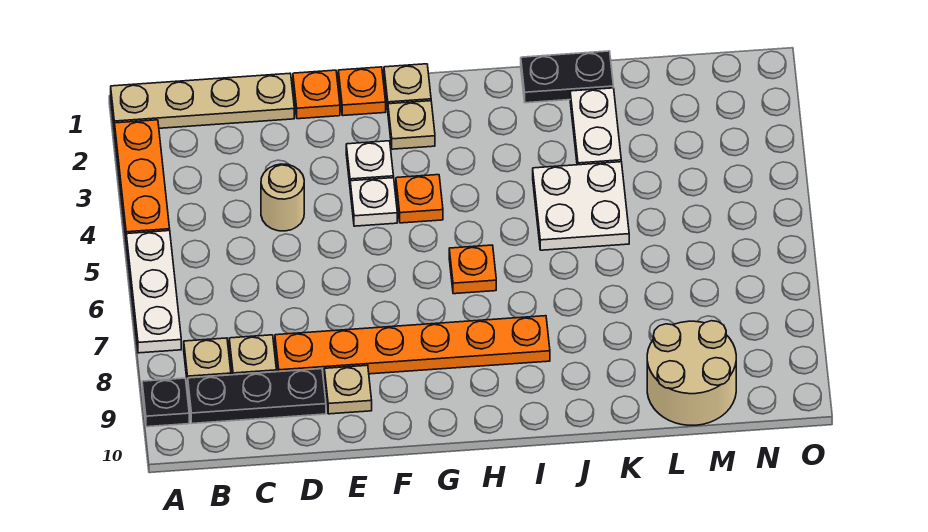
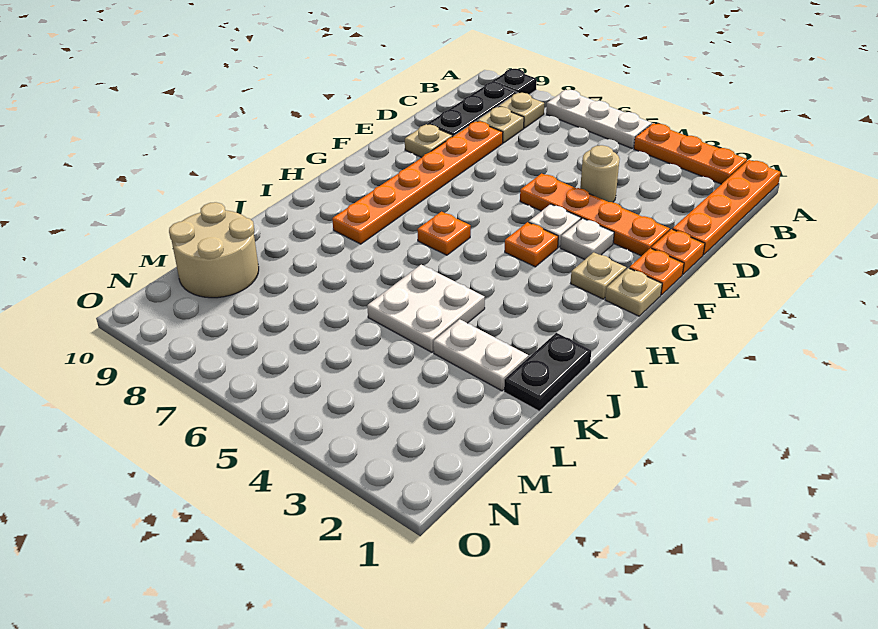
tan plate A1:D1 level 1 -> orange plate A1:D1 level 1
none -> orange plate E2:E5 level 1

